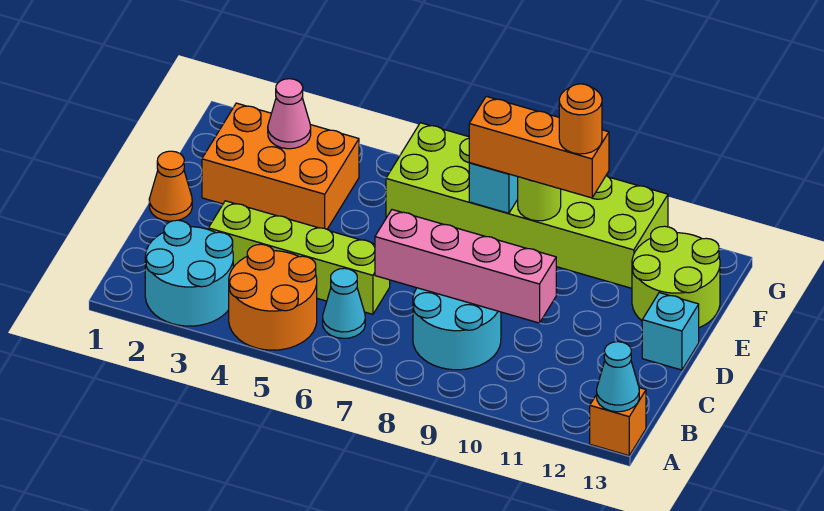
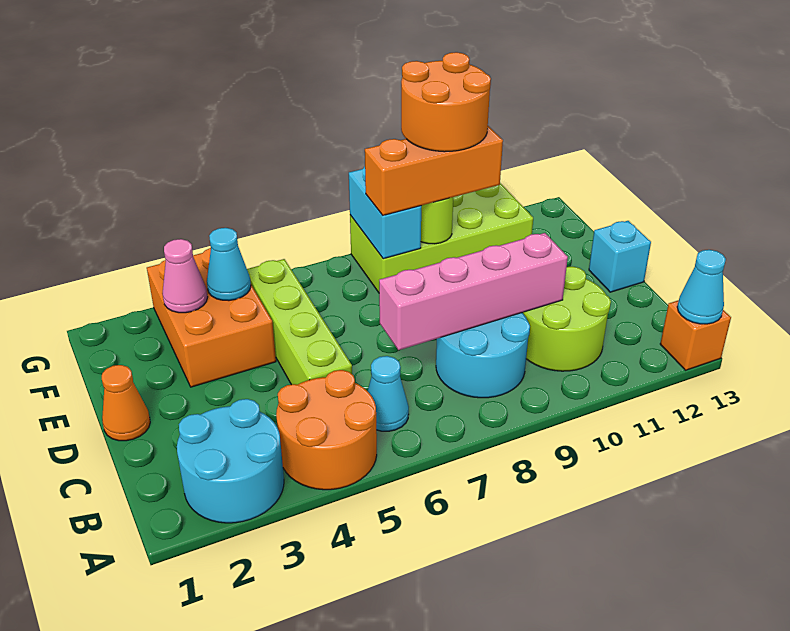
lime brick C3:C6 level 1 -> lime brick C5:F5 level 1
orange brick E2:F4 level 1 -> orange brick E3:G4 level 1
lime round brick E12:F13 level 1 -> lime round brick B10:C11 level 1
none -> cyan cone F4 level 2
lime brick F6:G11 level 1 -> lime brick F8:G11 level 1
orange round brick F10 level 4 -> orange round brick F9:G10 level 4

